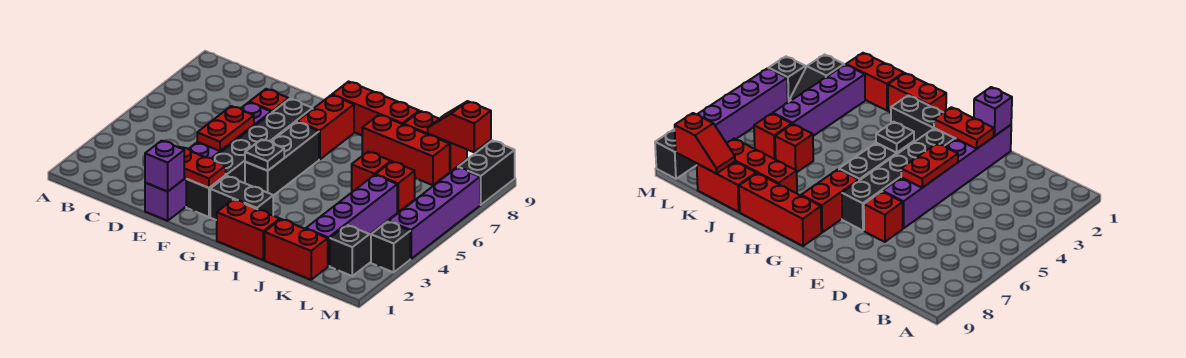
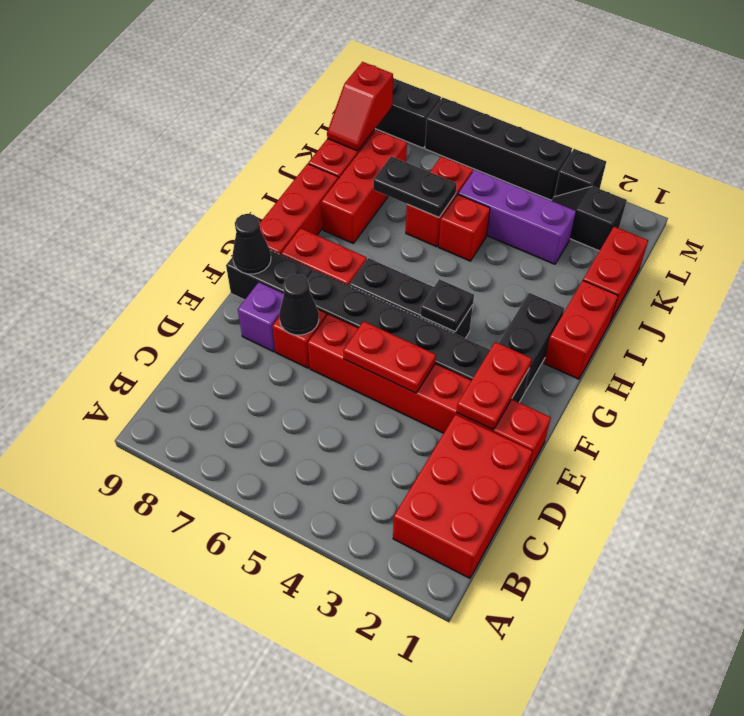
none -> red brick B1:D2 level 1
purple brick E1:E6 level 1 -> red brick E1:E6 level 1
purple brick E1 level 2 -> purple brick E8 level 1
none -> black cone E7 level 2
none -> black brick F8:F9 level 1
none -> black cone F9 level 2
none -> red brick J5 level 1
none -> black plate J6:J7 level 2
purple brick K2:K5 level 1 -> purple brick K3:K5 level 1
purple brick M4:M7 level 1 -> black brick M4:M7 level 1

